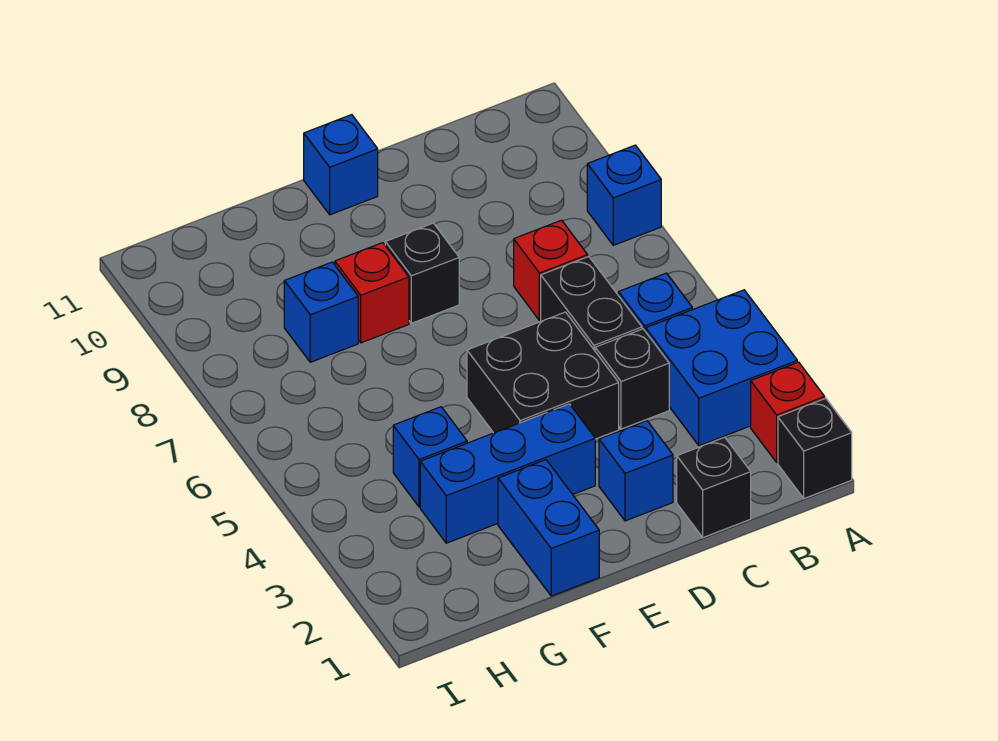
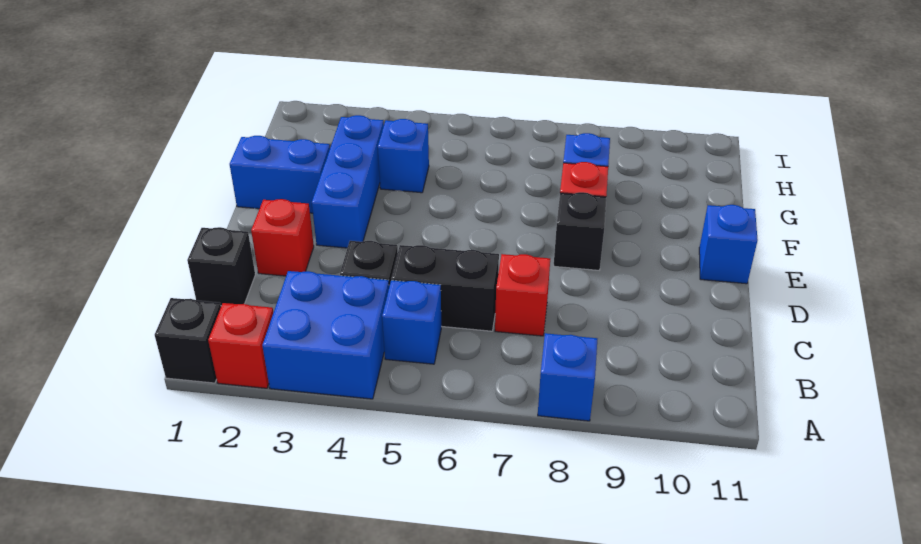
blue brick D2 level 1 -> red brick D2 level 1
black brick D4:E5 level 1 -> none

